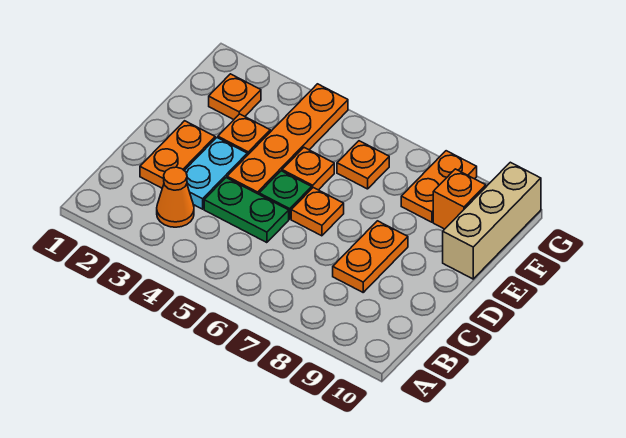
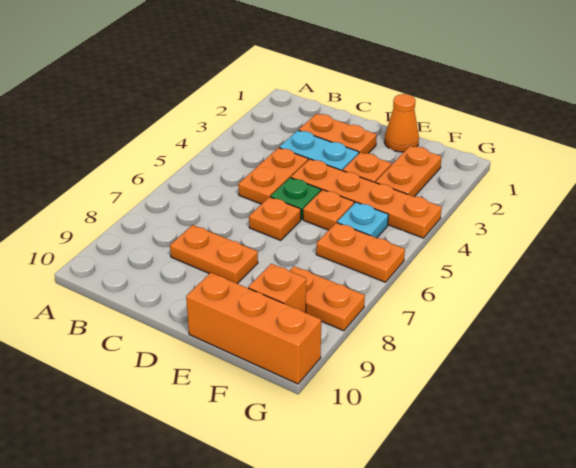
orange cone B3 level 1 -> orange cone E1 level 1
green plate C4:C5 level 1 -> orange plate C4:C5 level 1
tan brick E10:G10 level 1 -> orange brick E10:G10 level 1
orange plate F2 level 1 -> orange plate F2:F3 level 1
none -> cyan plate F5 level 1
orange plate F6 level 1 -> orange plate F6:G6 level 1

